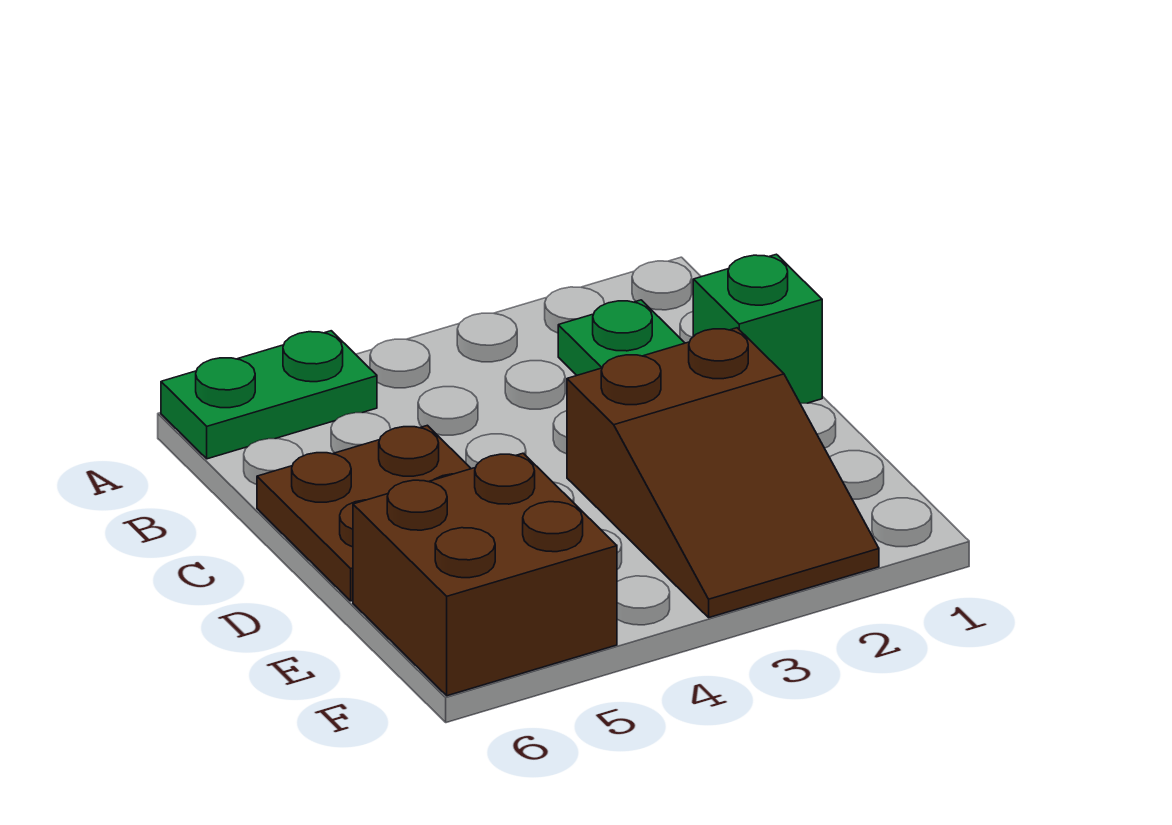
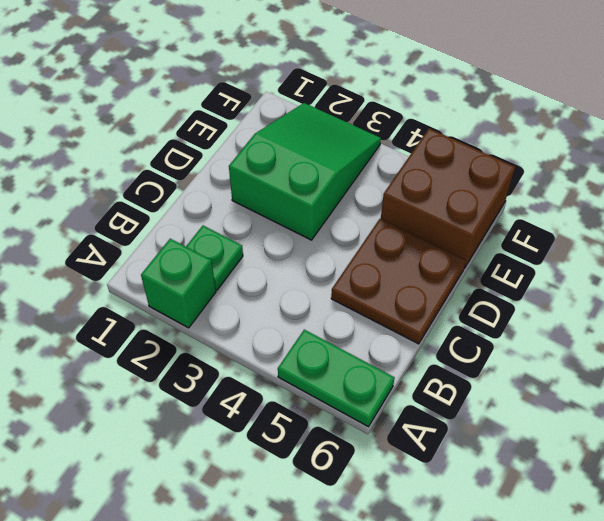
green brick C1 level 1 -> green brick A2 level 1
brown slope D2:F3 level 1 top D -> green slope D2:F3 level 1 top D

